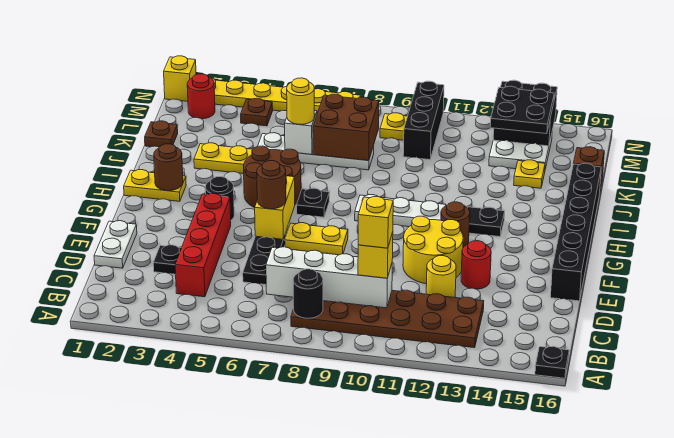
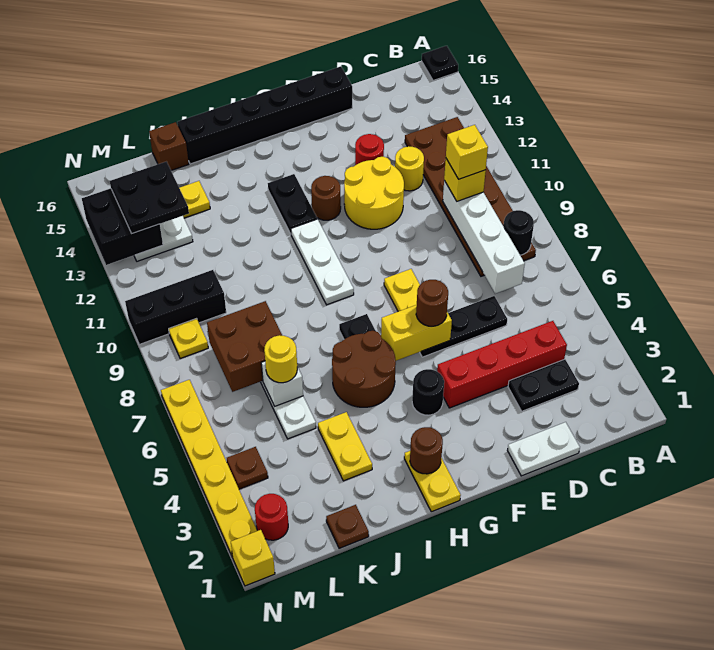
black plate D3 level 1 -> black plate C3:D3 level 1

